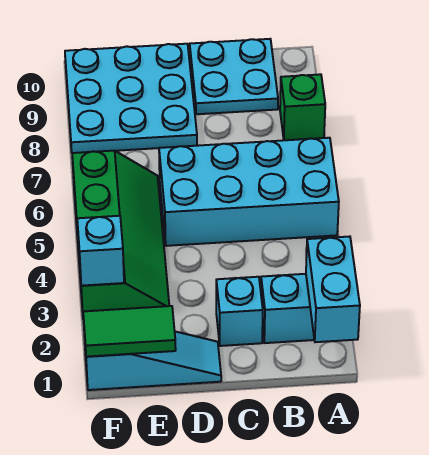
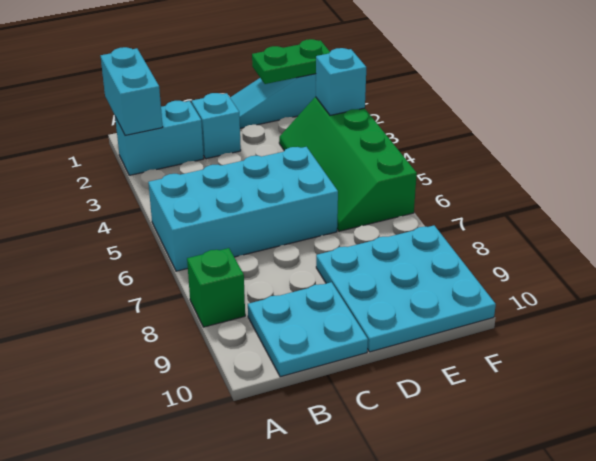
green tile E1:F1 level 2 -> green plate E1:F1 level 2

